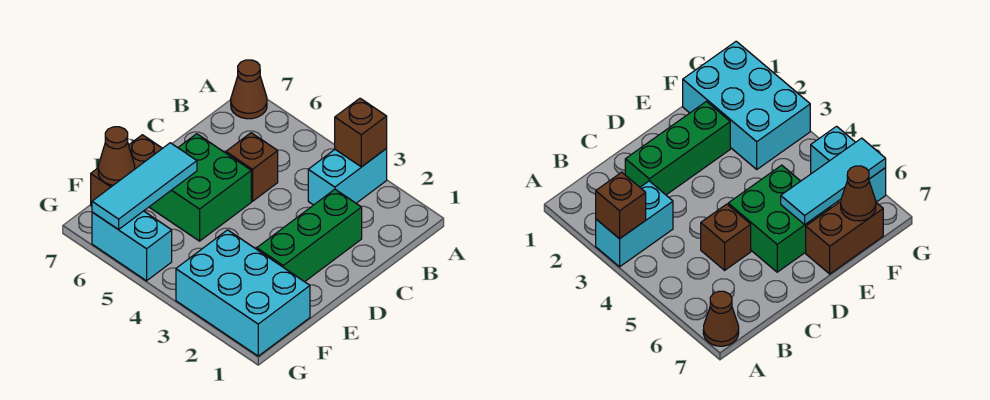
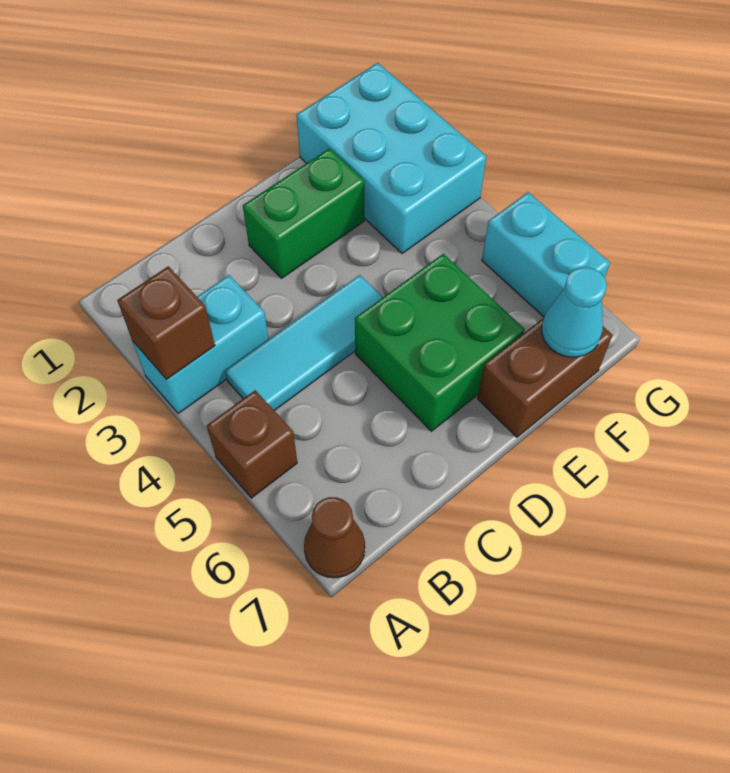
green brick C2:E2 level 1 -> green brick D2:E2 level 1
brown brick C5 level 1 -> brown brick A5 level 1
cyan tile E6:G6 level 2 -> cyan tile B4:D4 level 1
brown cone F7 level 2 -> cyan cone F7 level 2

